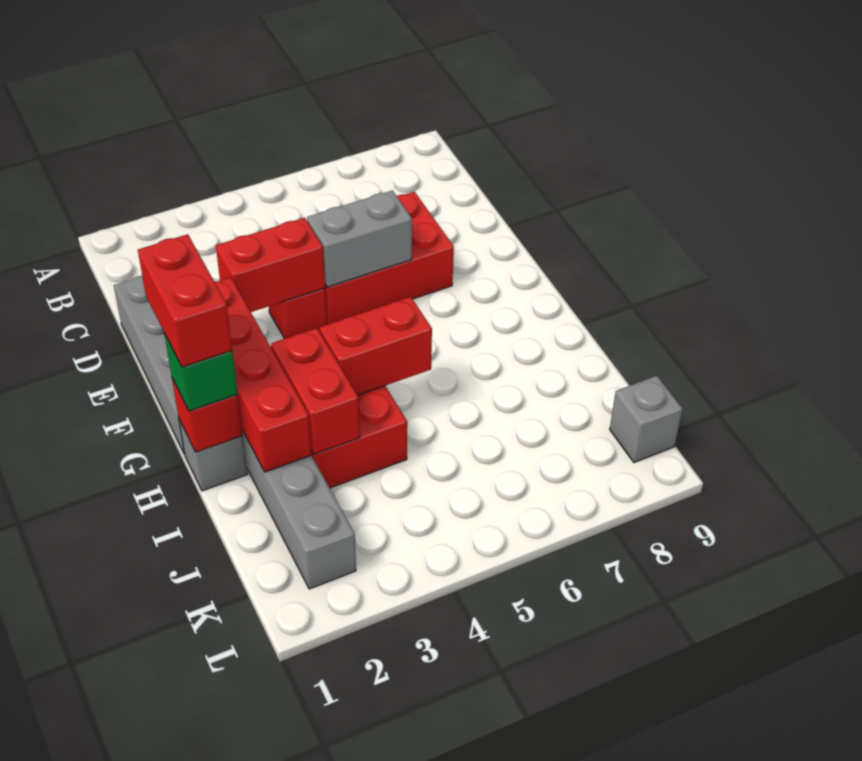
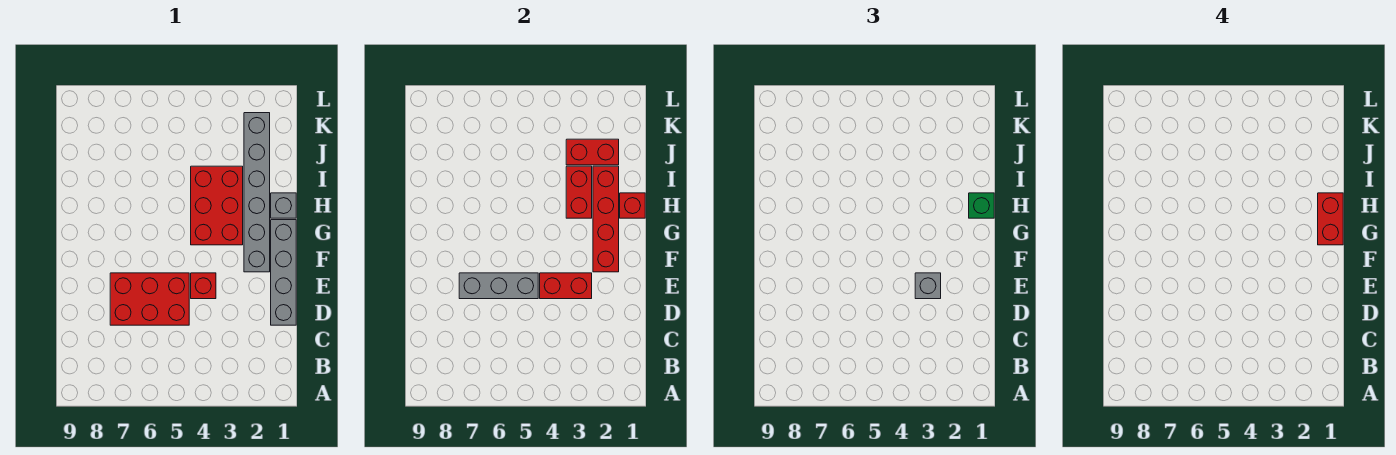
grey brick E5:E6 level 2 -> grey brick E5:E7 level 2
red brick H4:H5 level 2 -> red brick J2:J3 level 2
grey brick K9 level 1 -> grey brick E3 level 3

